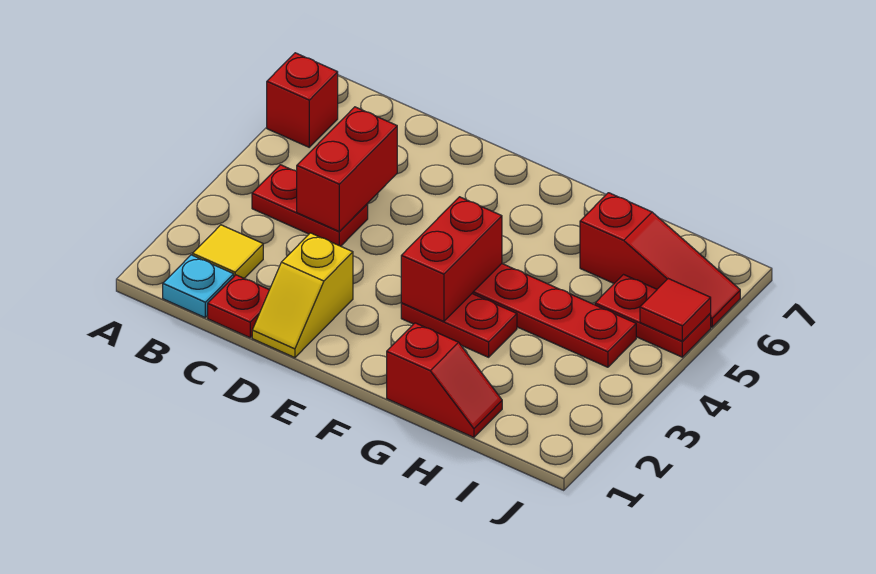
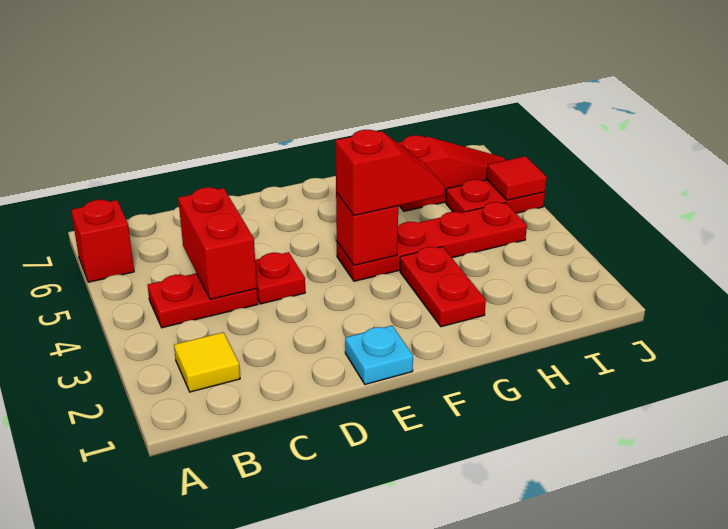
cyan plate B1 level 1 -> cyan plate E1 level 1
red plate C1 level 1 -> red plate D4 level 1
yellow slope D1:D2 level 1 top 2 -> none
red plate F3:G3 level 1 -> red plate G2:G3 level 1
red brick F3:F4 level 2 -> red brick F4 level 2
red slope G1:H1 level 1 top G -> red slope F4:G4 level 3 top F

